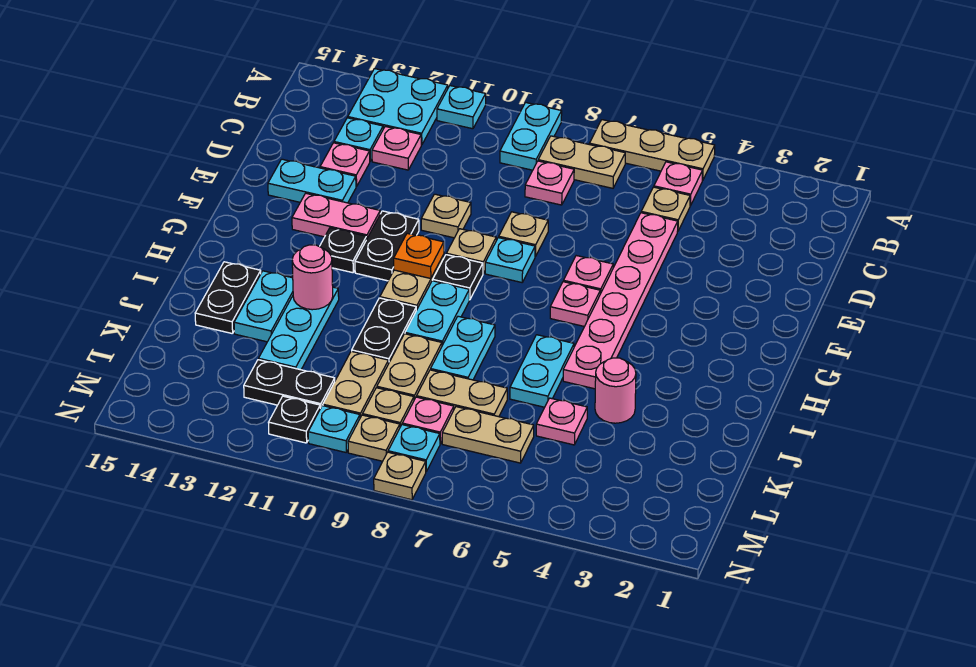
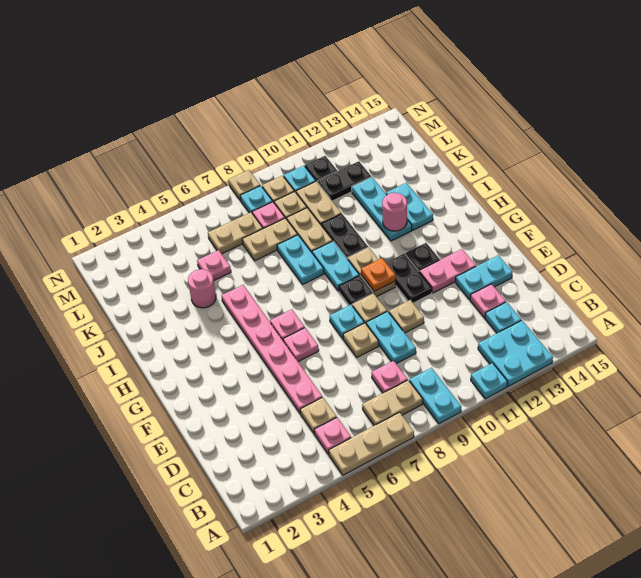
pink plate C12 level 1 -> none
cyan plate I6:J6 level 1 -> cyan plate D9:E9 level 1
black plate I14:J14 level 1 -> none

